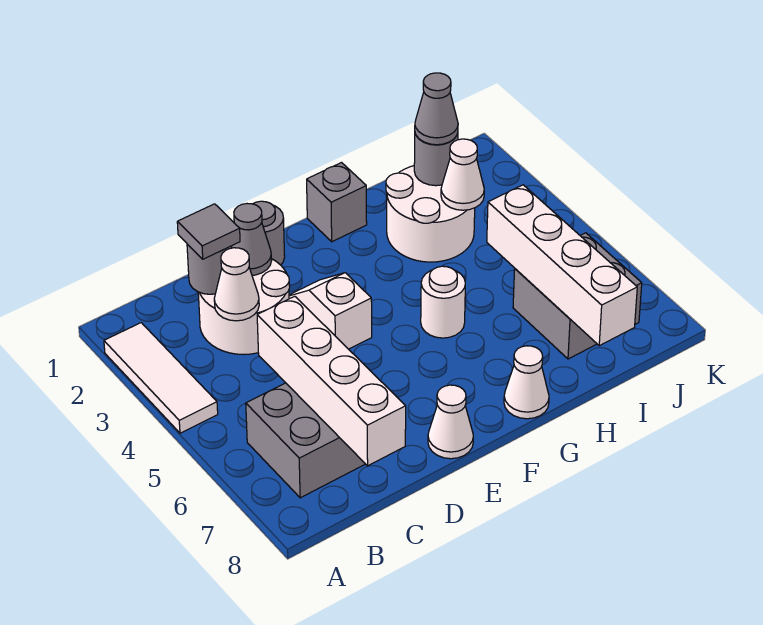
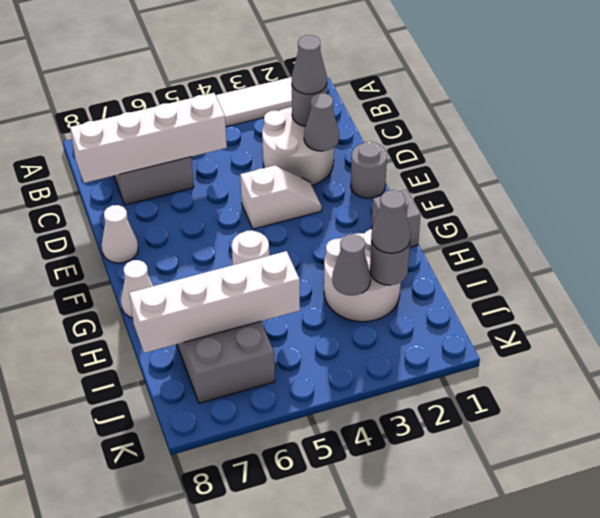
grey tile C2 level 3 -> grey cone C2 level 3
white cone C3 level 2 -> none
white cone I3 level 2 -> grey cone I3 level 2

